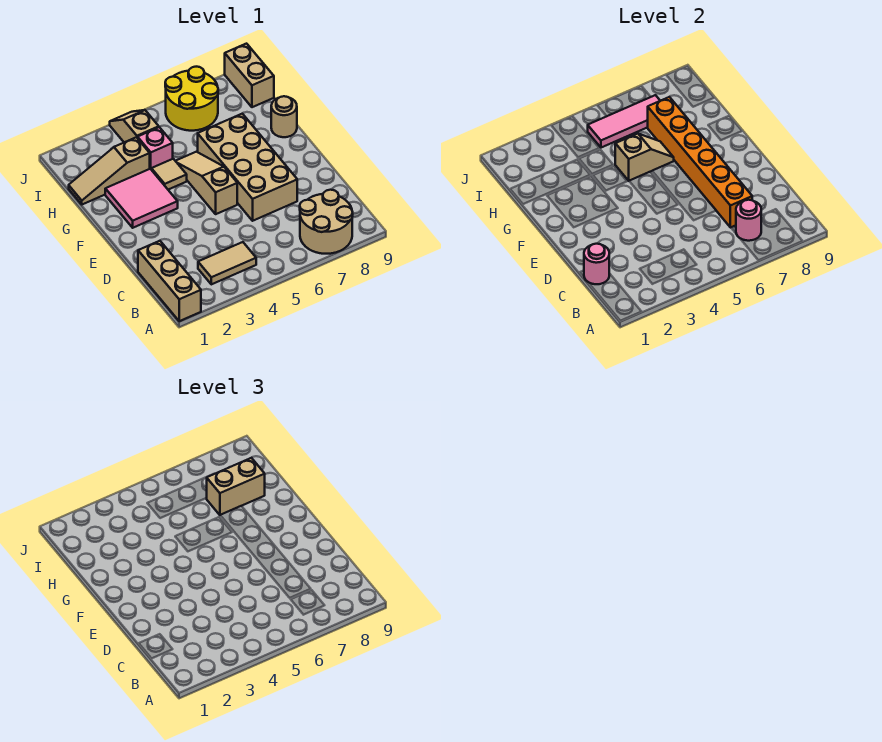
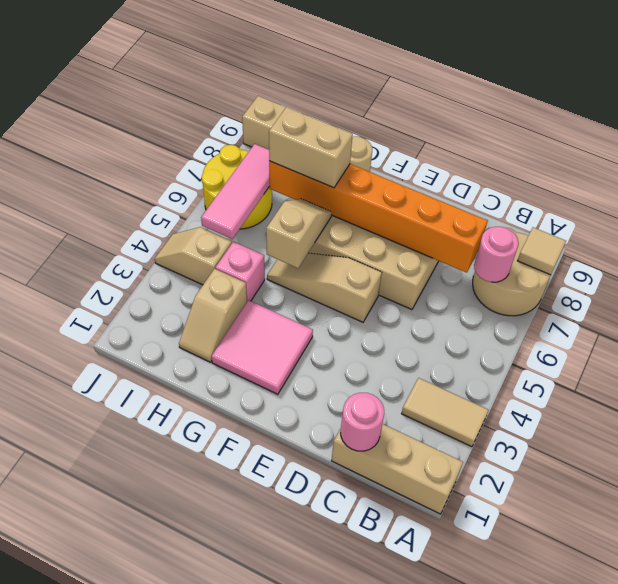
tan tile B3:B4 level 1 -> tan tile A3:B3 level 1
tan tile G4 level 1 -> tan tile A8 level 2
tan slope H1:H3 level 1 top 3 -> tan slope H2:H3 level 1 top 3
tan brick H7:H8 level 3 -> tan brick G7:H7 level 3

